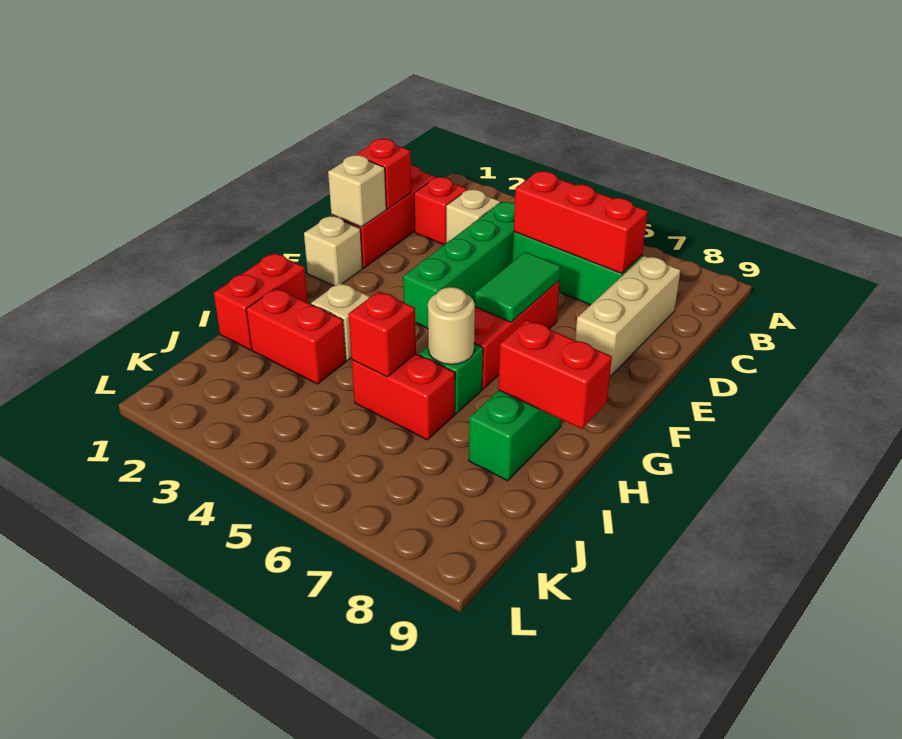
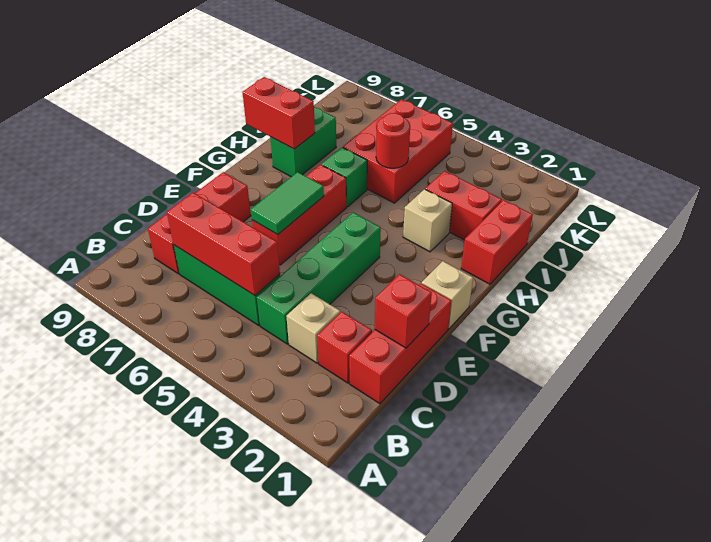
tan brick C8:E8 level 1 -> red brick C8:E8 level 1
tan brick E1 level 2 -> none
tan round brick H6 level 2 -> none
red brick I5:I6 level 1 -> red brick I5:K6 level 1
red brick I5 level 2 -> red round brick I5 level 2

